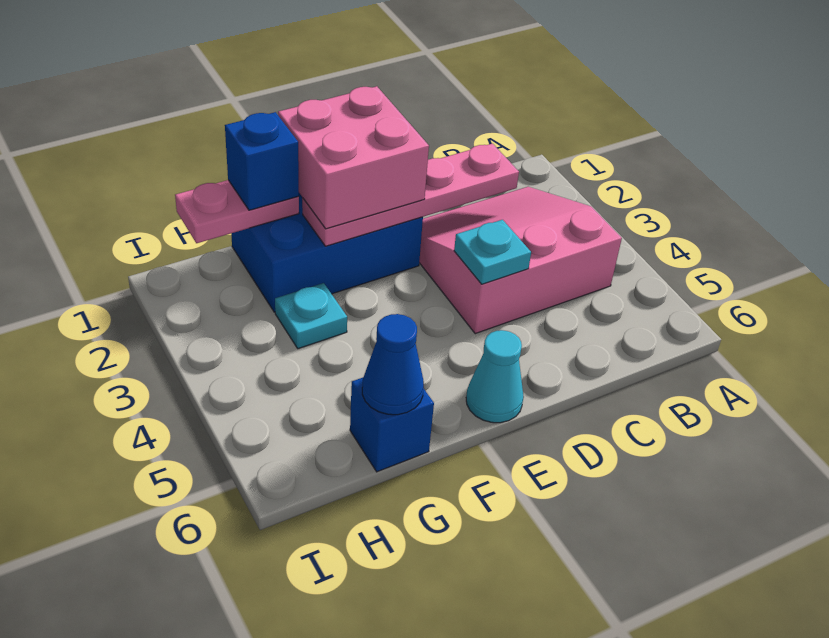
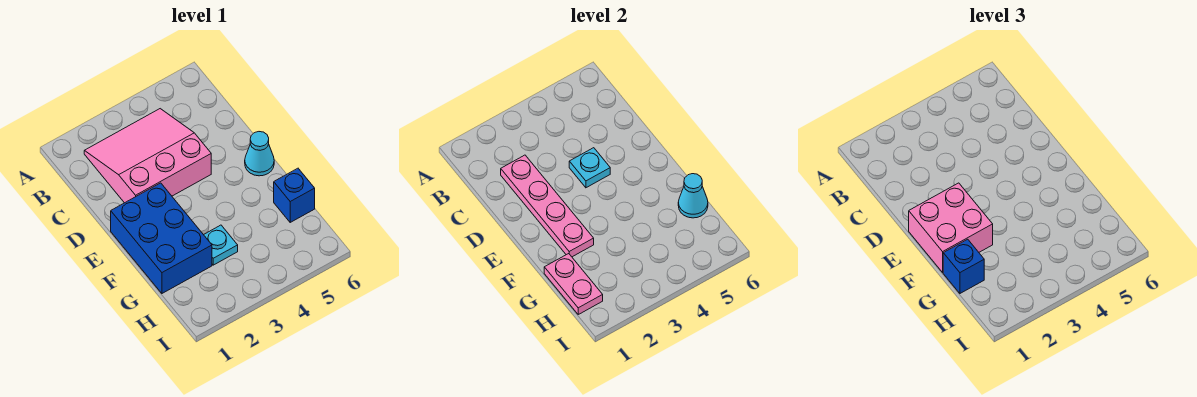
pink slope B2:D4 level 1 top 4 -> pink slope B2:D4 level 1 top D
blue cone G6 level 2 -> cyan cone G6 level 2

